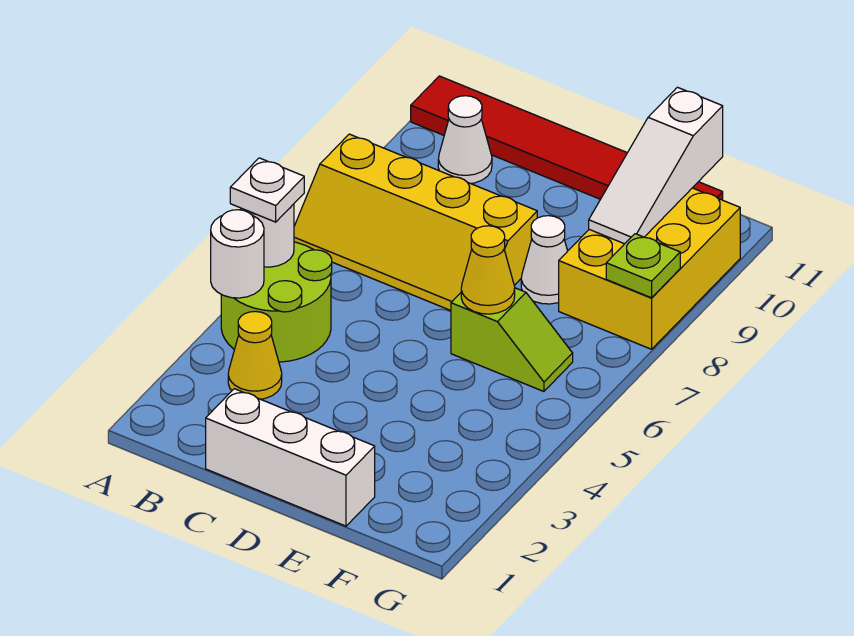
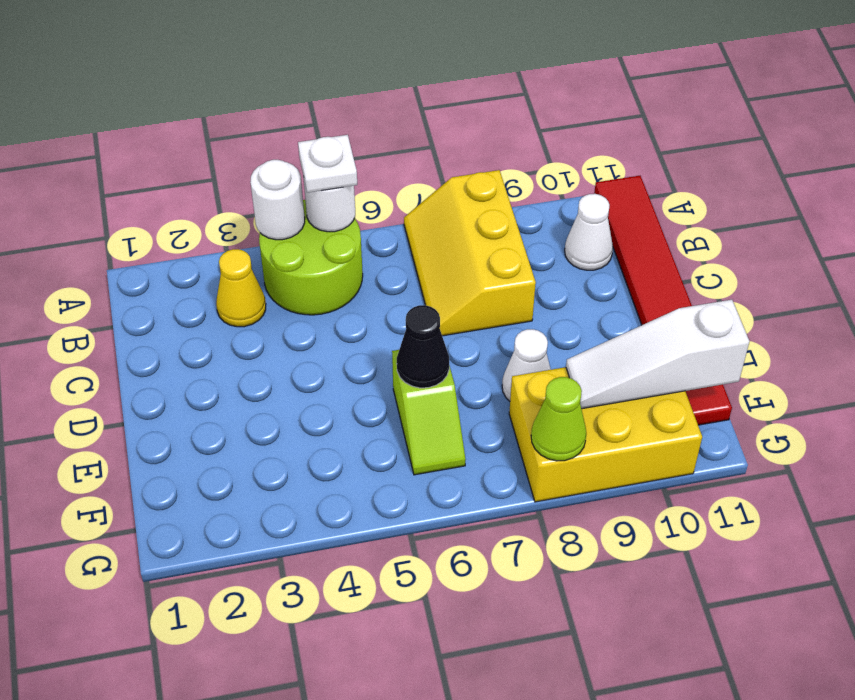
yellow slope A7:D8 level 1 top 8 -> yellow slope A7:C8 level 1 top 8
white brick C1:E1 level 1 -> none
yellow cone E6 level 2 -> black cone E6 level 2
lime plate G8 level 2 -> lime cone G8 level 2

